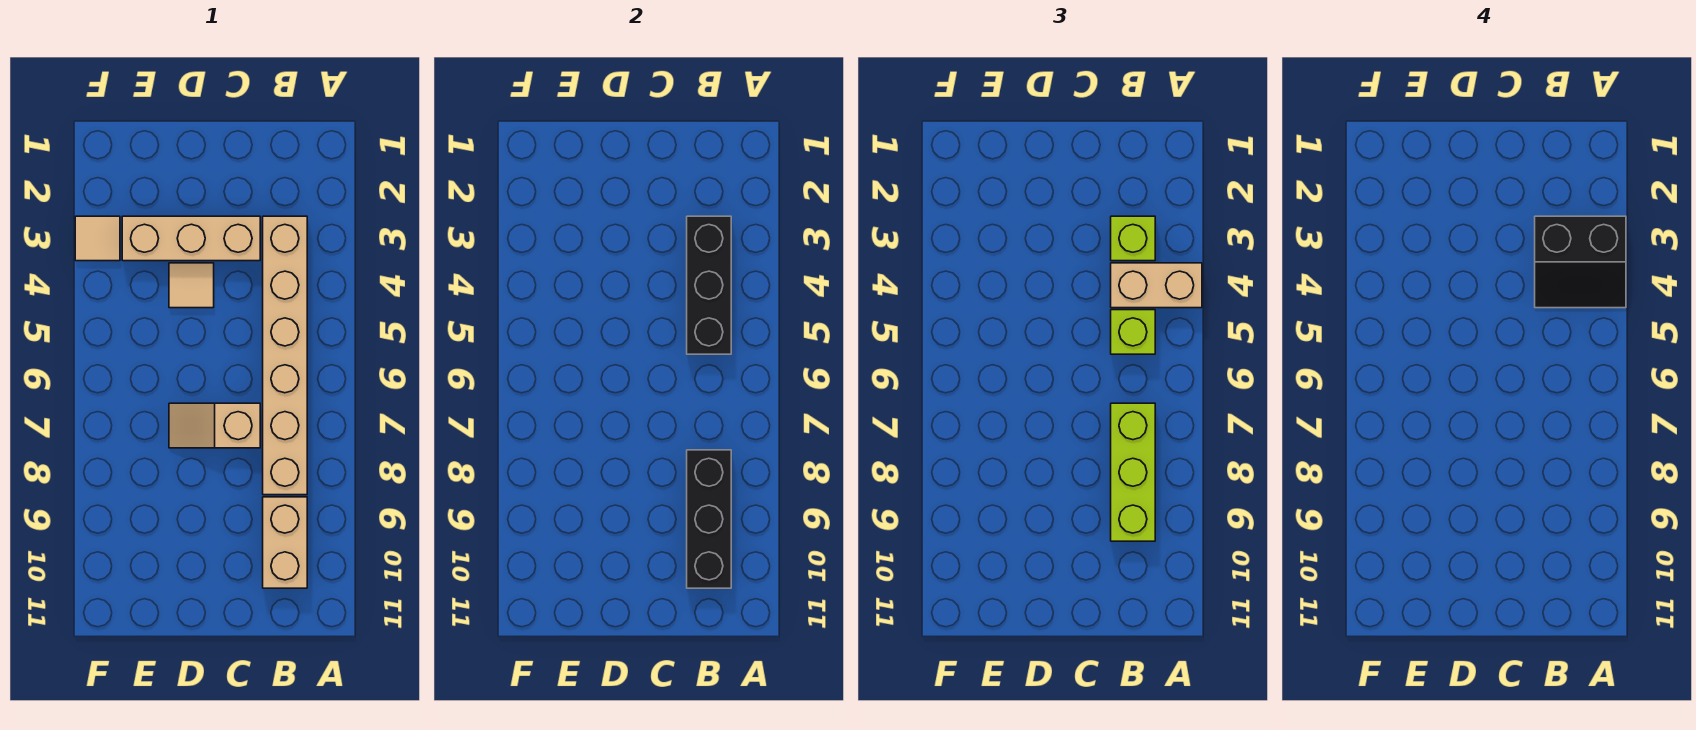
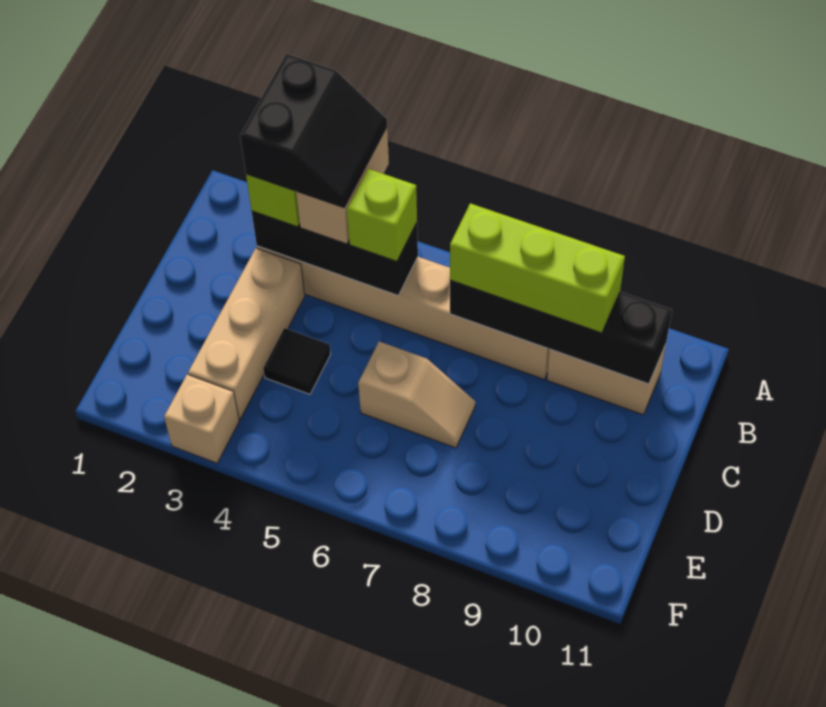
black brick B8:B10 level 2 -> black brick B7:B10 level 2
tan slope C7:D7 level 1 top C -> tan slope D6:D7 level 1 top 6
tan tile D4 level 1 -> black tile D4 level 1
tan tile F3 level 1 -> tan brick F3 level 1

